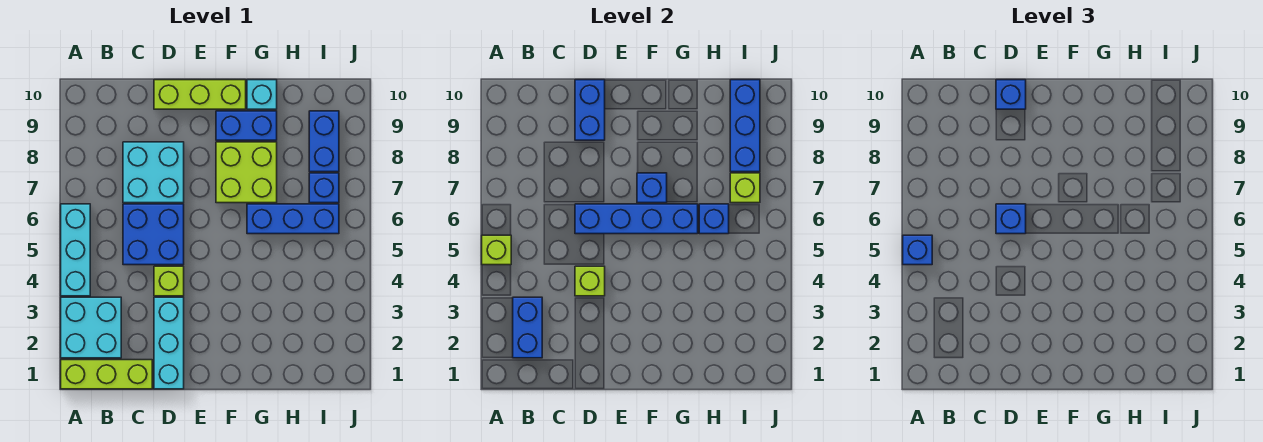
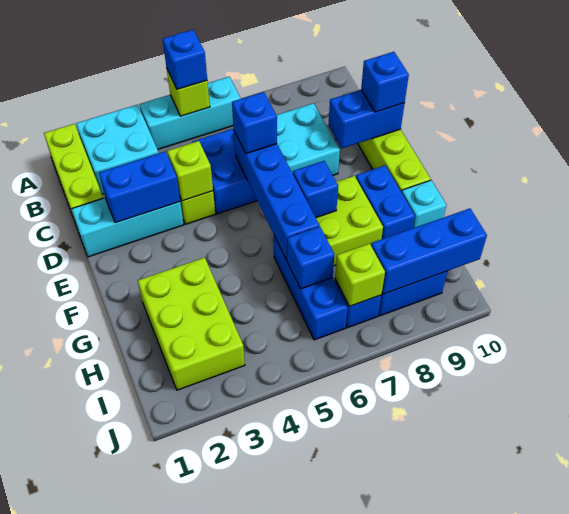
blue brick B2:B3 level 2 -> blue brick D2:D3 level 2
none -> lime brick G2:I3 level 1

